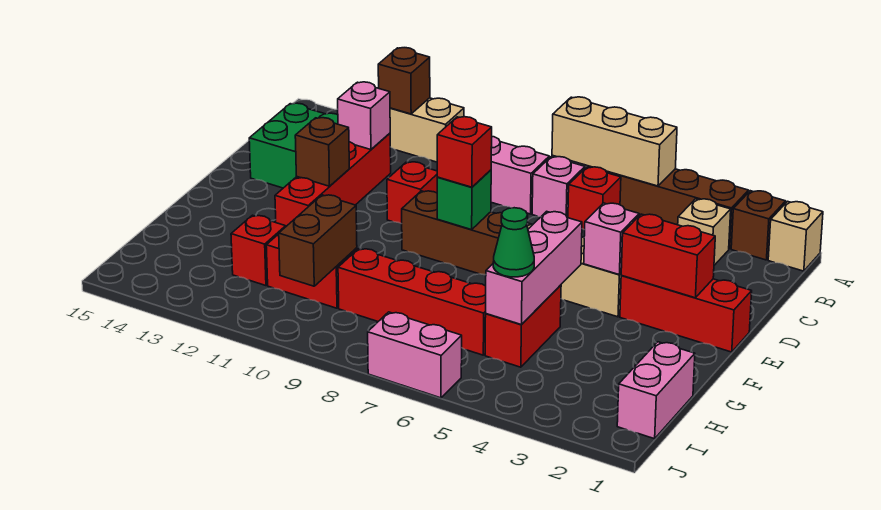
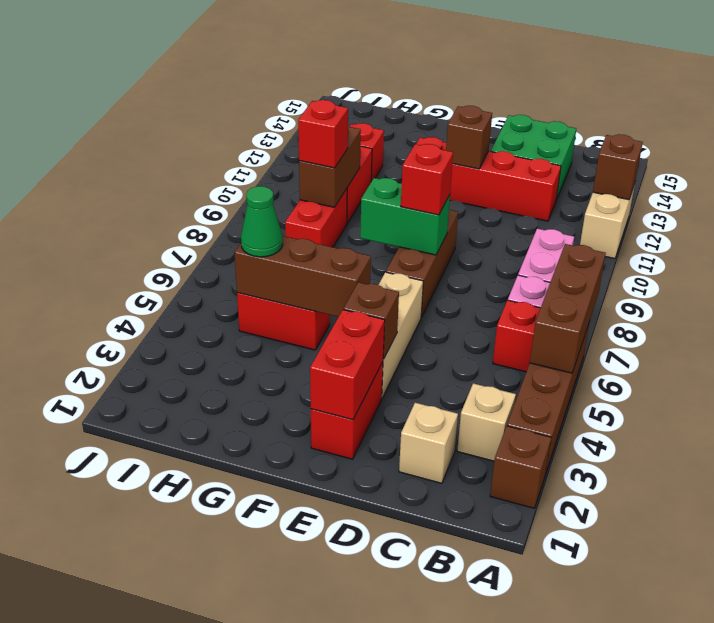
tan brick A1 level 1 -> tan brick C2 level 1
tan brick A5:A7 level 2 -> brown brick A5:A7 level 2
pink brick C12 level 2 -> none
red brick D10 level 1 -> red brick H9 level 3
red brick E1:E3 level 1 -> red brick E2:E3 level 1
pink brick E4 level 2 -> brown brick E4 level 2
green brick E8 level 2 -> green brick E8:F8 level 2
pink brick F5:H5 level 2 -> brown brick F5:H5 level 2
pink brick H1:I1 level 1 -> none
red brick H6:H9 level 1 -> red brick H8:H9 level 1
brown brick H10:I10 level 2 -> brown brick H9:H10 level 2
pink brick J6:J7 level 1 -> none

